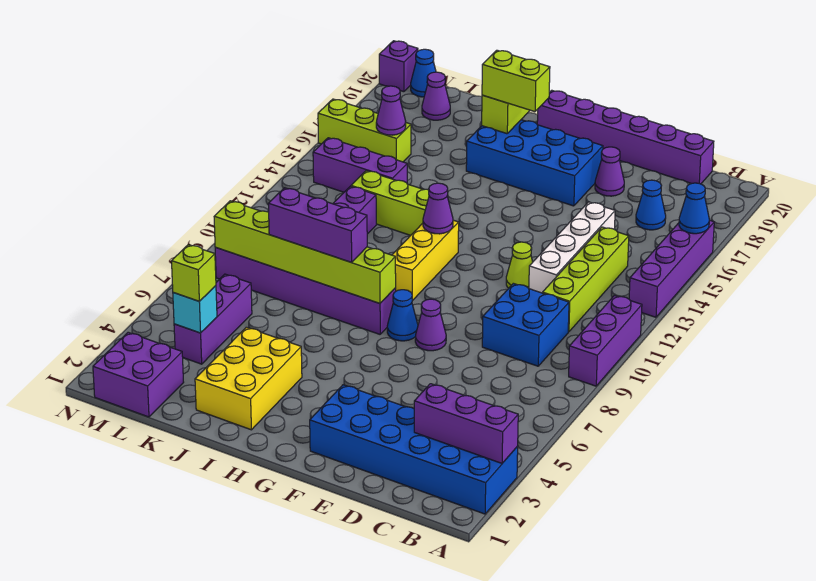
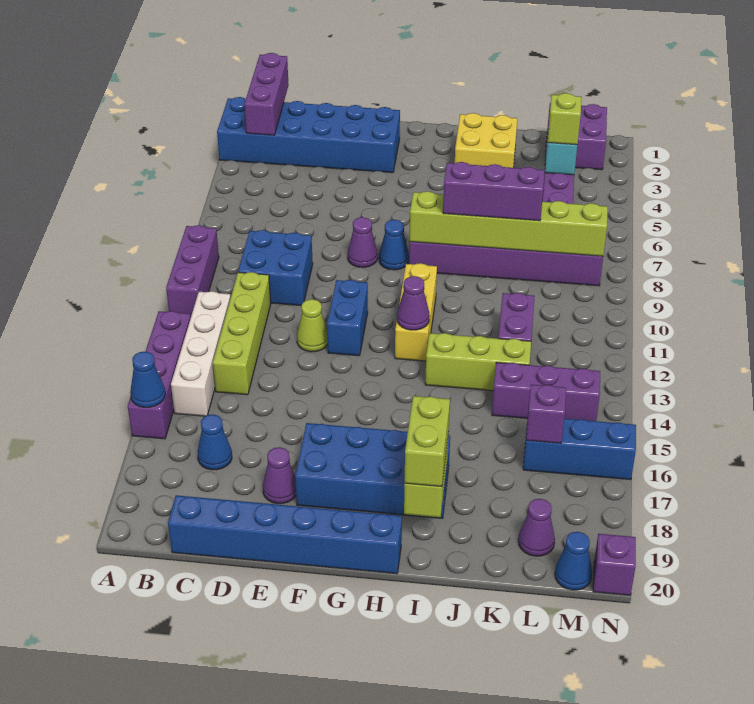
purple brick A3:C3 level 2 -> purple brick B1:B3 level 2
purple brick C20:H20 level 1 -> blue brick C20:H20 level 1
white brick D12:D15 level 1 -> white brick B12:B15 level 1
none -> blue brick F11:F12 level 1
lime brick H18:I18 level 3 -> lime brick I18:I19 level 3
yellow brick I2:J4 level 1 -> yellow brick I2:J3 level 1
lime brick L16:N16 level 1 -> blue brick L16:N16 level 1
purple cone L16 level 2 -> purple brick L16 level 2

